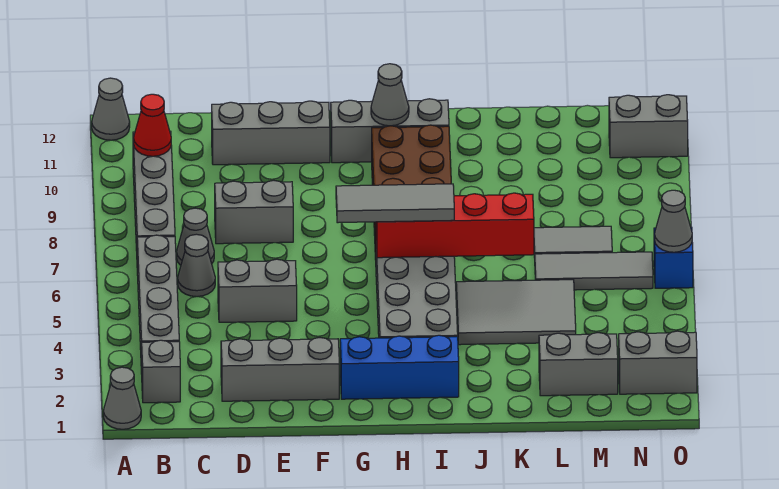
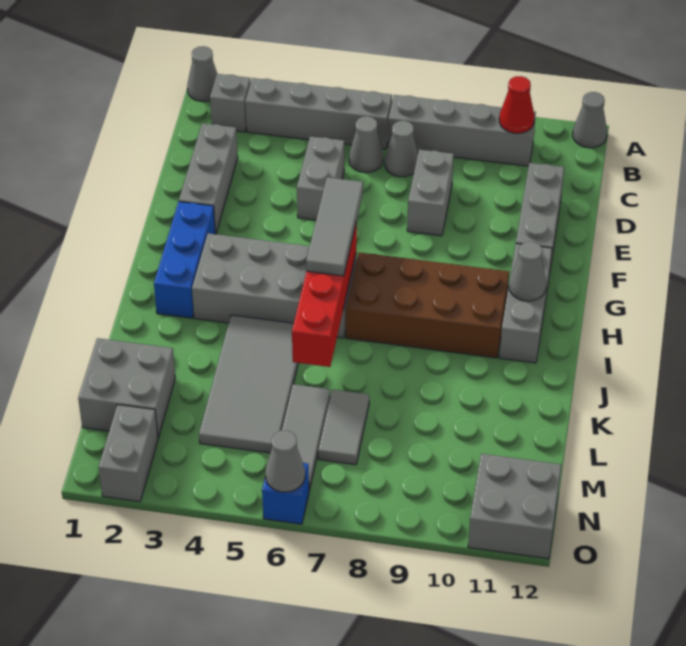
grey tile J4:L5 level 1 -> grey tile J4:M5 level 1
grey brick L2:M2 level 1 -> grey brick L1:M2 level 1
grey brick N11:O11 level 1 -> grey brick N11:O12 level 1

